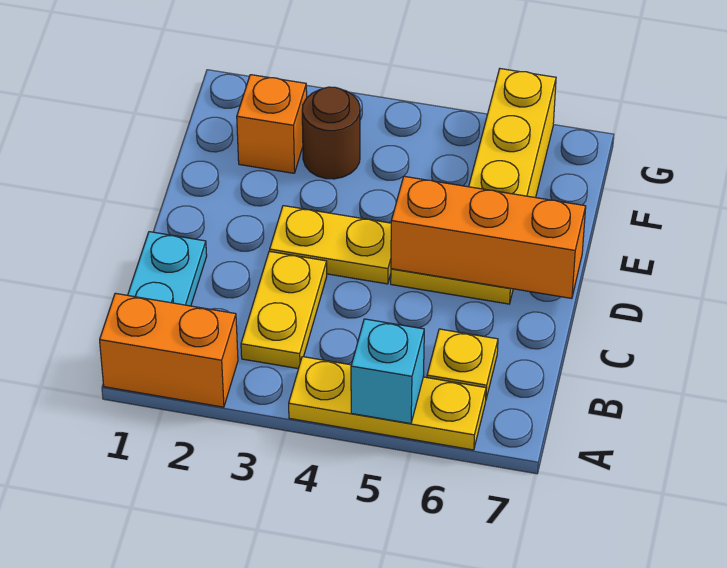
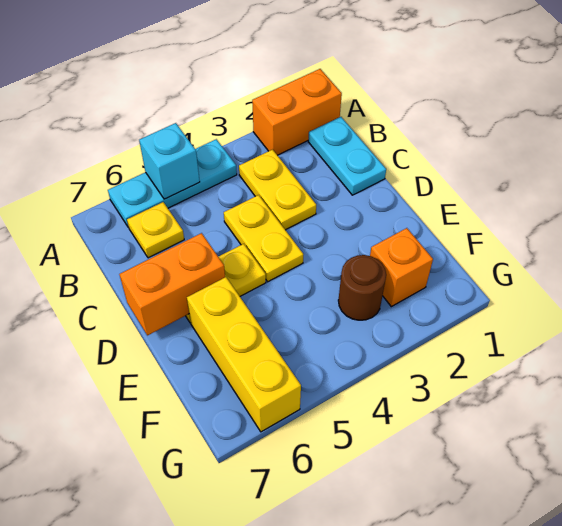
yellow plate A4:A6 level 1 -> cyan plate A4:A6 level 1
yellow plate D3:D4 level 1 -> yellow plate C4:D4 level 1
orange brick D5:D7 level 2 -> orange brick D6:D7 level 2

